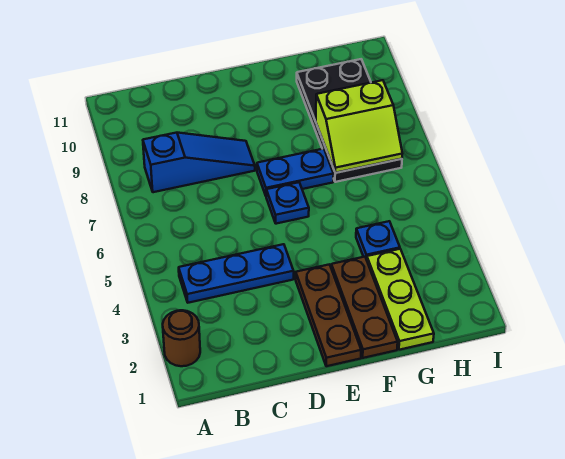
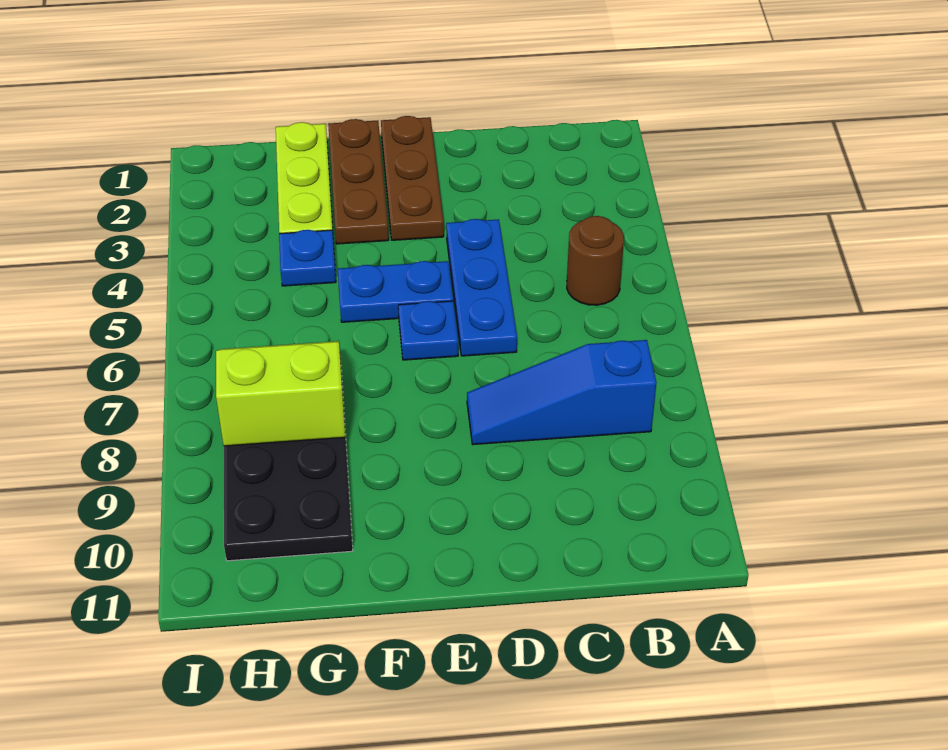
brown round brick A2 level 1 -> brown round brick B5 level 1
blue plate B4:D4 level 1 -> blue plate D4:D6 level 1
blue plate E7:F7 level 1 -> blue plate E5:F5 level 1

